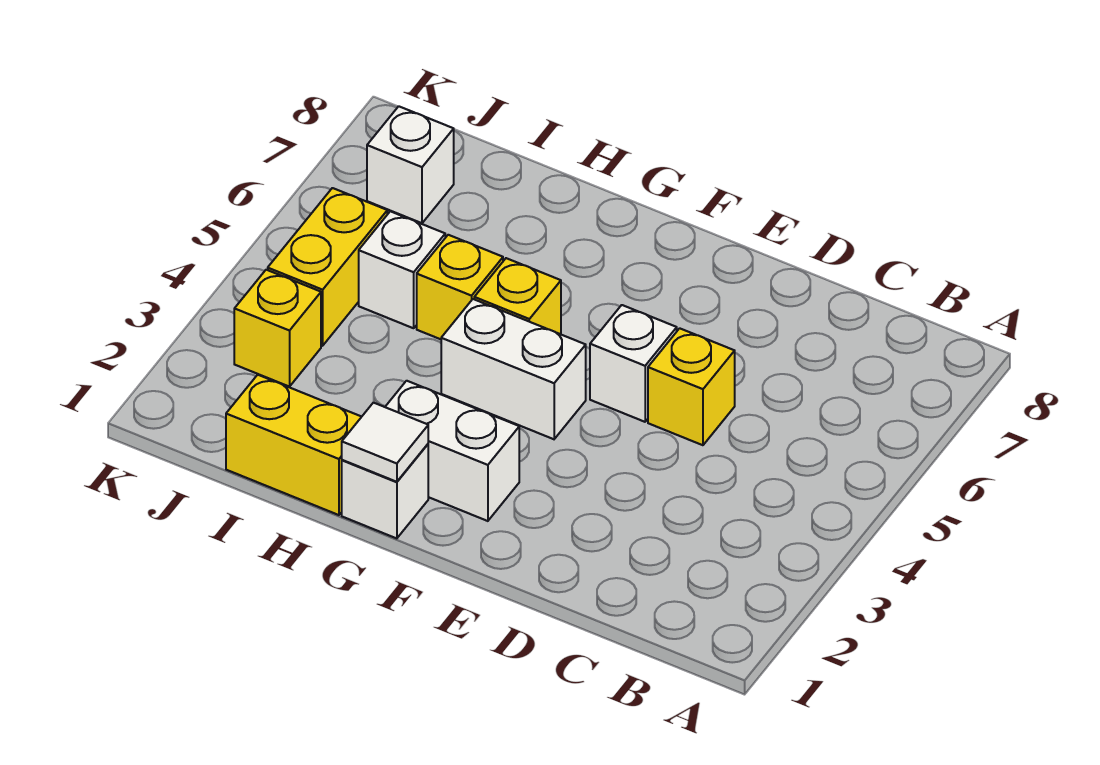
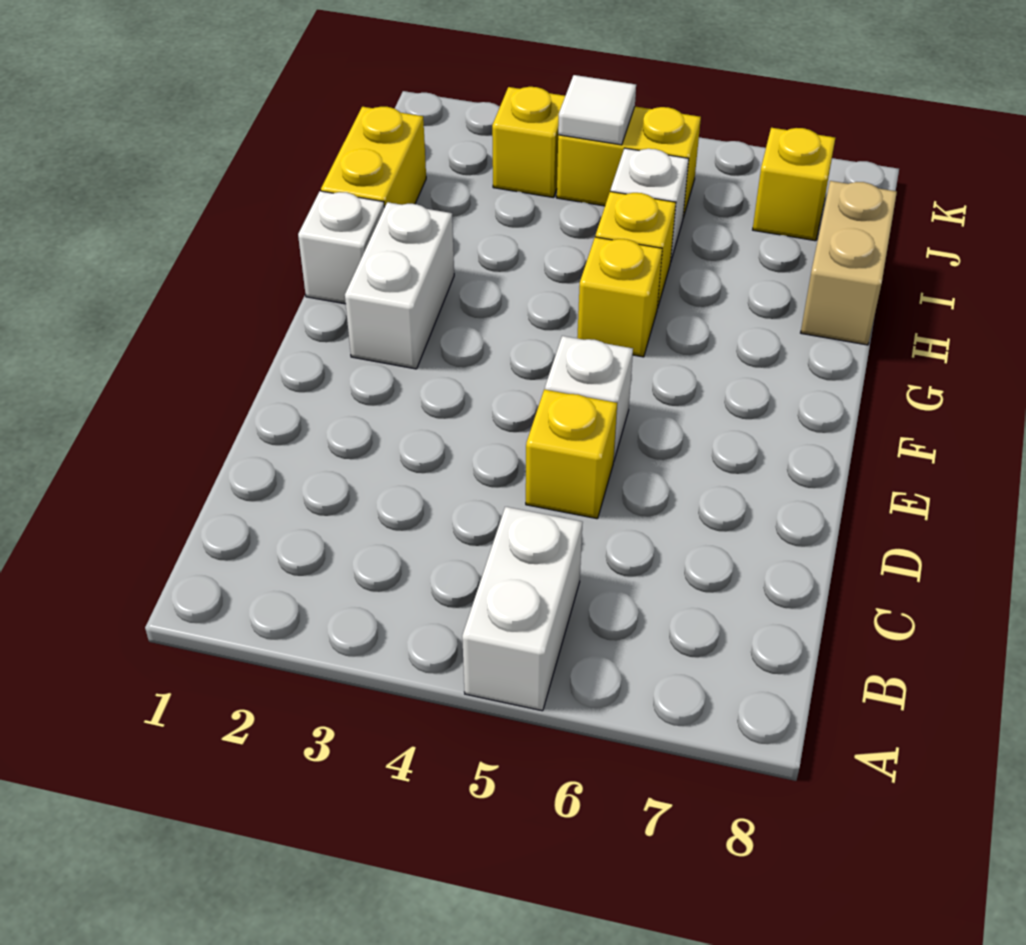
white brick F4:G4 level 1 -> white brick A5:B5 level 1
white tile G1 level 2 -> white tile J4 level 2
none -> tan brick H8:I8 level 1
white brick J7 level 1 -> yellow brick J7 level 1

